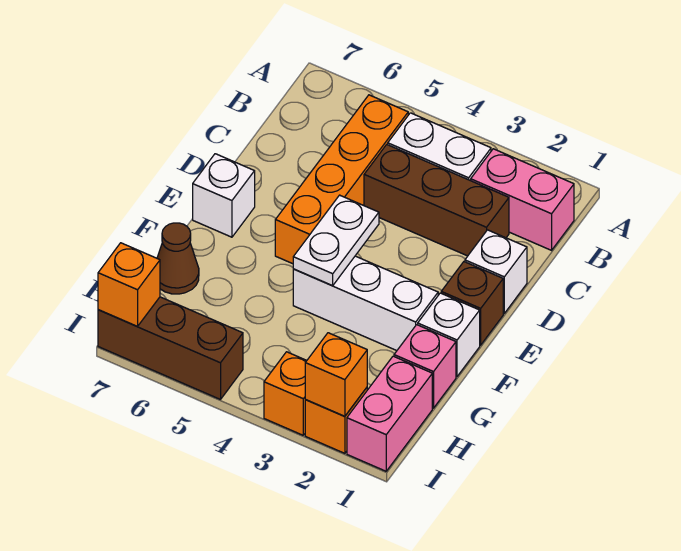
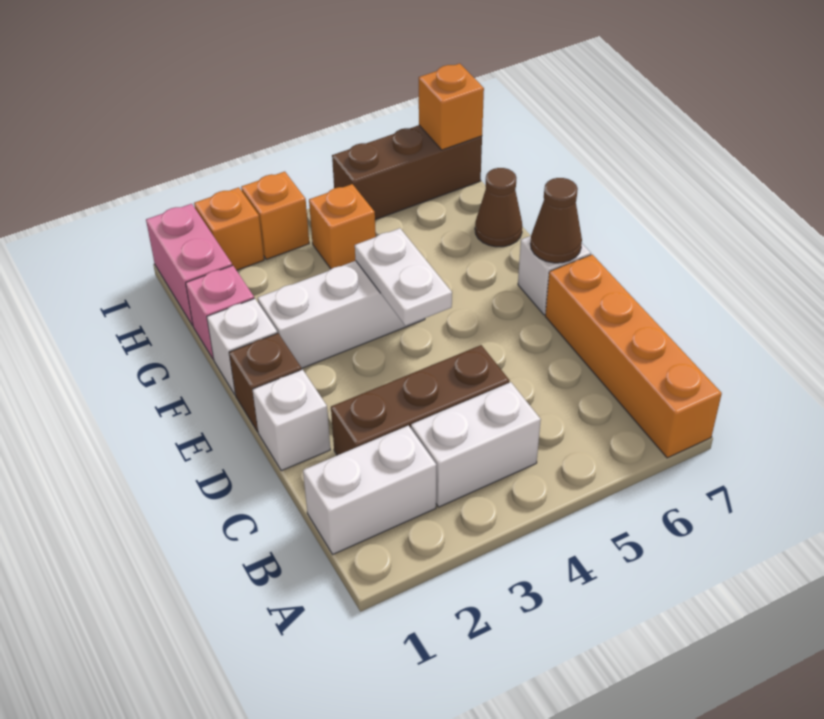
pink brick B1:B2 level 1 -> white brick B1:B2 level 1
orange brick B5:E5 level 1 -> orange brick A7:D7 level 1
none -> brown cone E7 level 2
orange brick I2 level 2 -> orange brick H4 level 1

